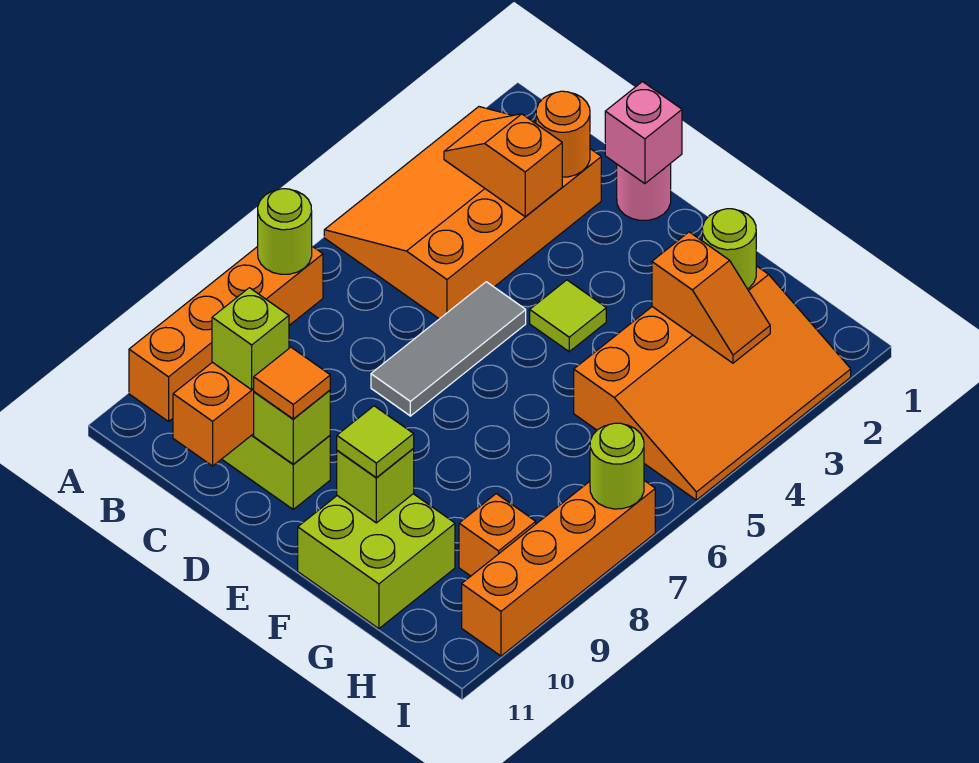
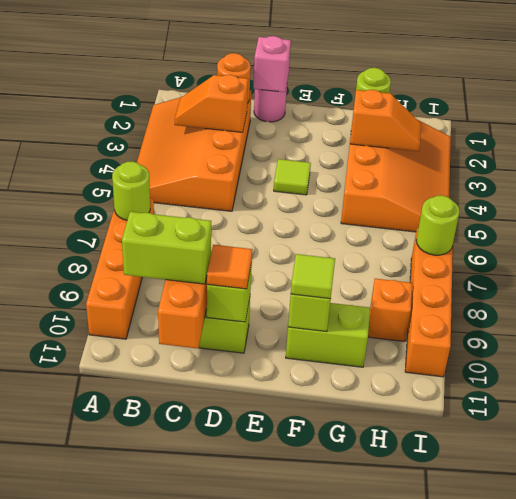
lime brick C10 level 3 -> lime brick B10:C10 level 3
grey tile D5:D7 level 1 -> none
lime brick F10:G11 level 1 -> lime brick F10:G10 level 1

